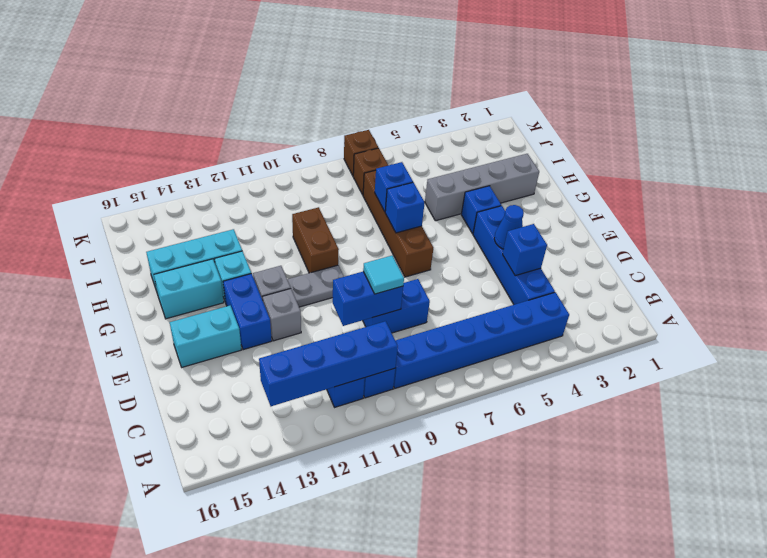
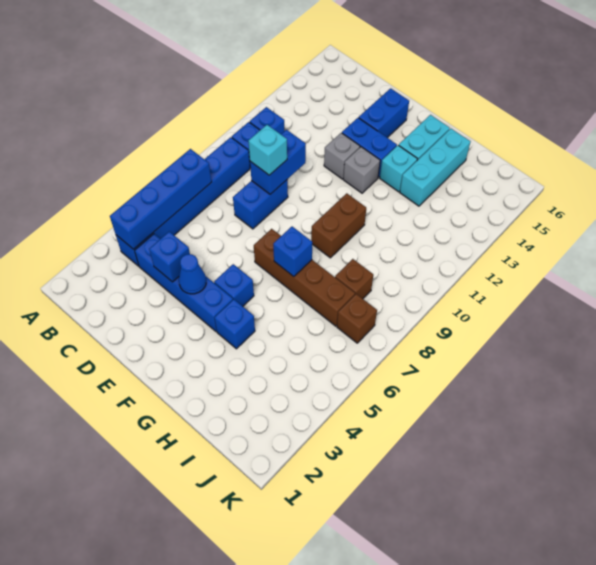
blue brick B10:B13 level 2 -> blue brick B4:B7 level 2
cyan tile D9 level 3 -> cyan brick D9 level 3
cyan brick E14:E15 level 1 -> blue brick E14:E15 level 1
grey plate F10:F11 level 1 -> none
brown brick G10:H10 level 1 -> brown brick G9:G10 level 1
grey brick H2:H5 level 1 -> none
blue brick H7 level 2 -> blue brick F5 level 1
brown brick K7 level 1 -> brown brick I8 level 1

